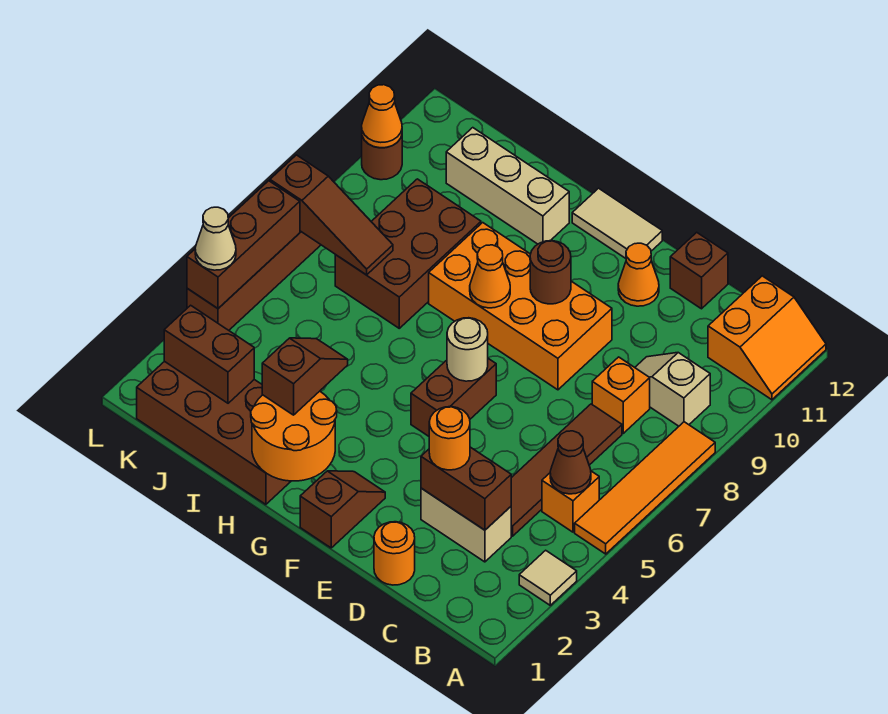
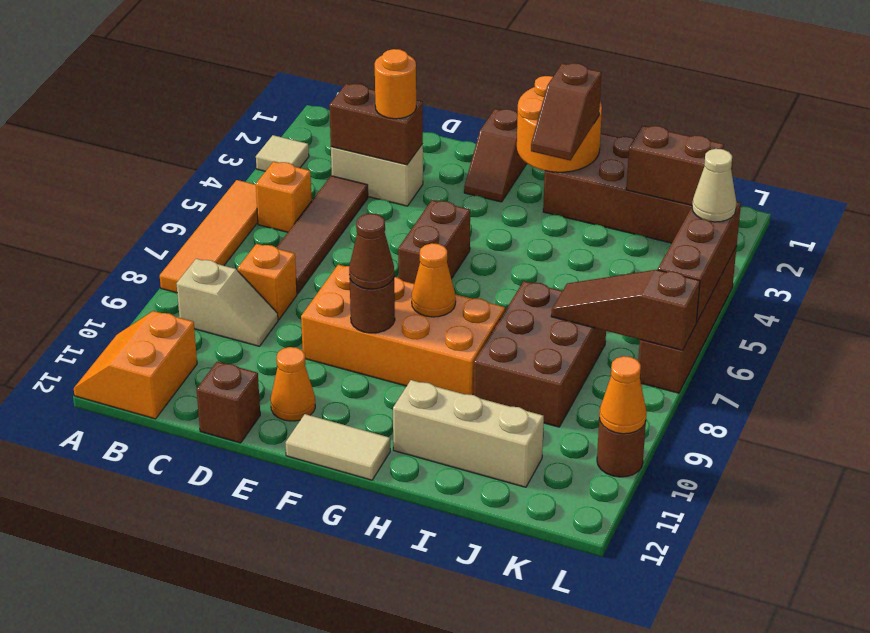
brown cone B5 level 2 -> brown cone F9 level 3
orange round brick D1 level 1 -> none
tan round brick F6 level 2 -> none

